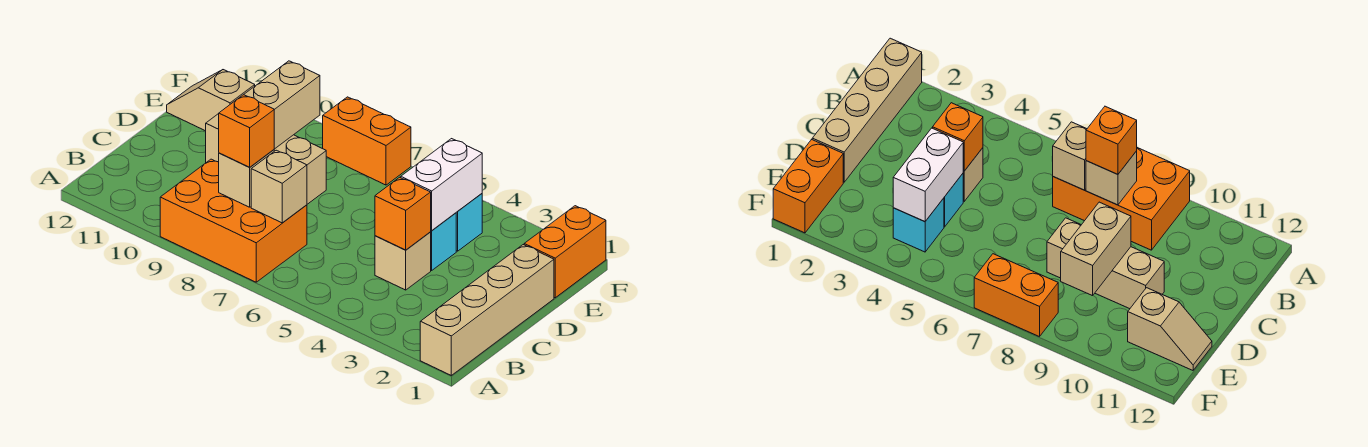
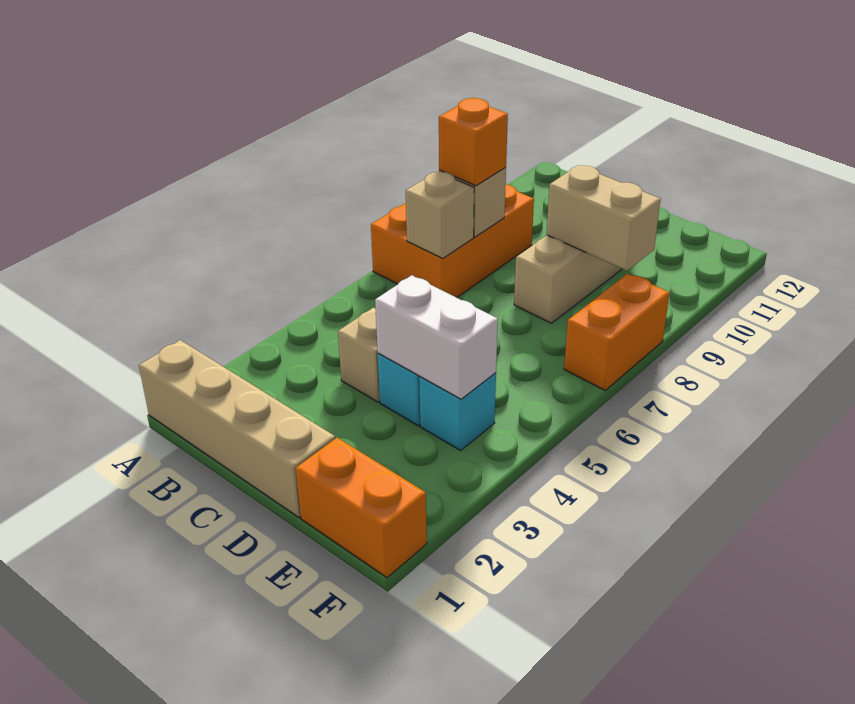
orange brick C4 level 2 -> none
tan slope E11:E12 level 1 top 11 -> none

